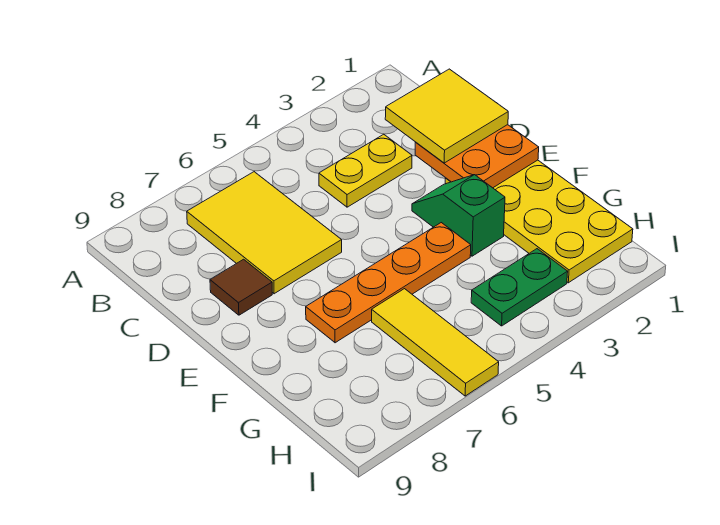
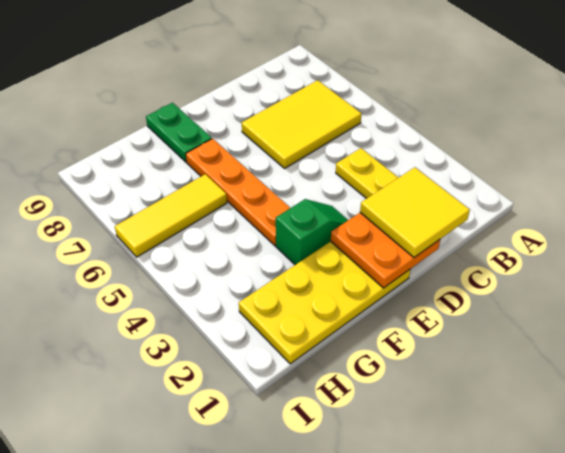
brown tile D8 level 1 -> none
green plate H3:H4 level 1 -> green plate F8:F9 level 1

